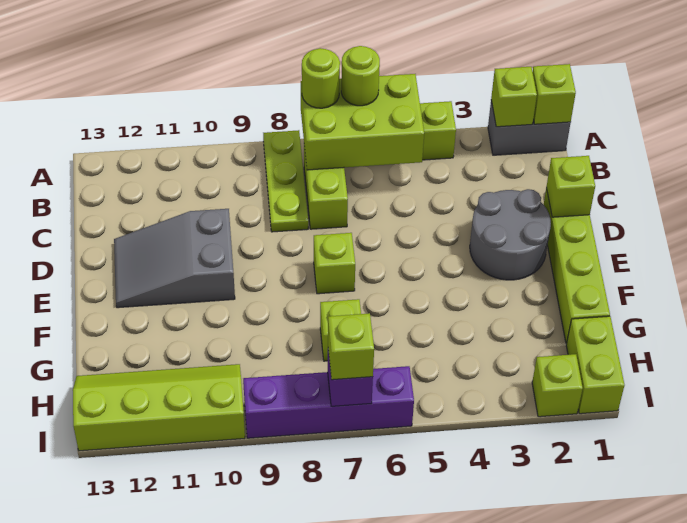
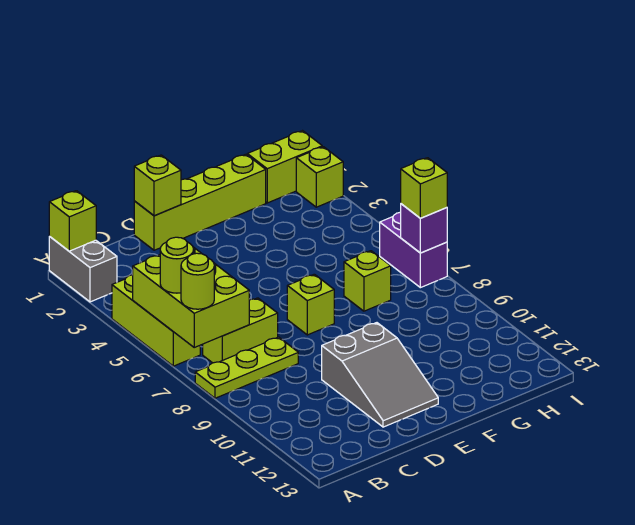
lime brick A2 level 2 -> none
grey round brick D2:E3 level 1 -> none
lime slope H10:I13 level 1 top I -> none
purple brick I6:I9 level 1 -> purple brick I6:I7 level 1

